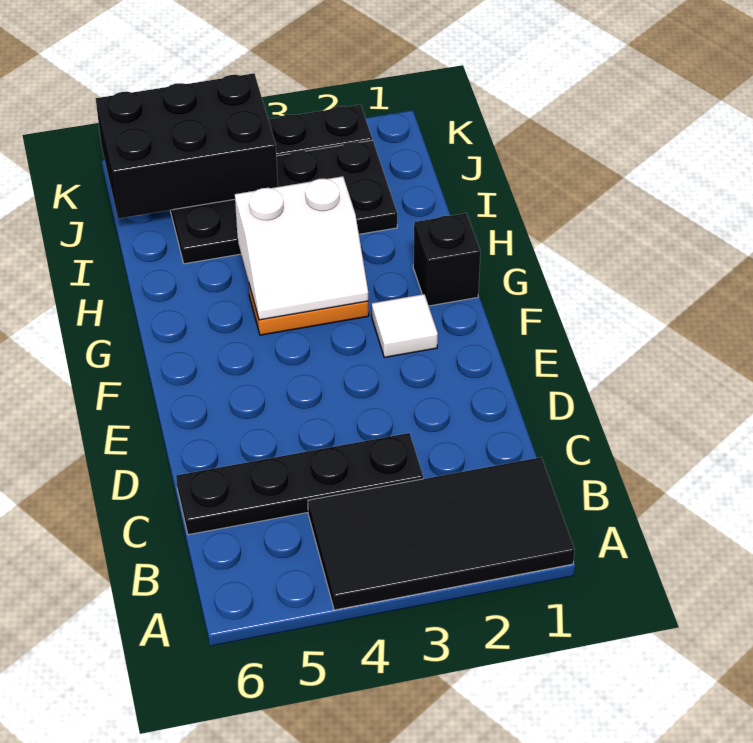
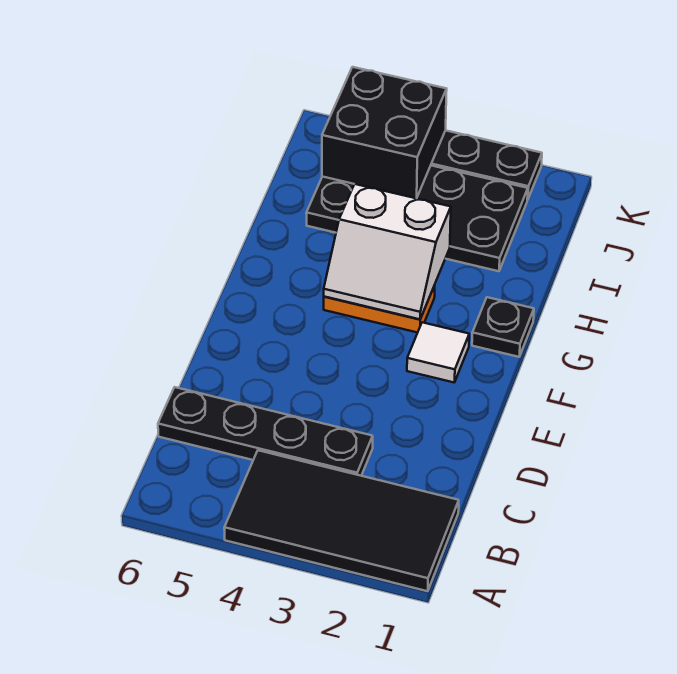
black brick G1 level 1 -> black plate G1 level 1
black brick J4:K6 level 2 -> black brick J4:K5 level 2

